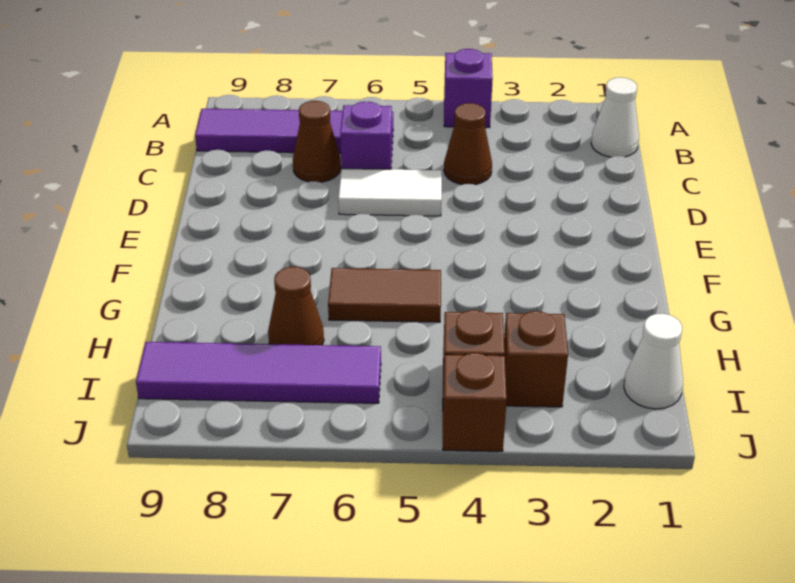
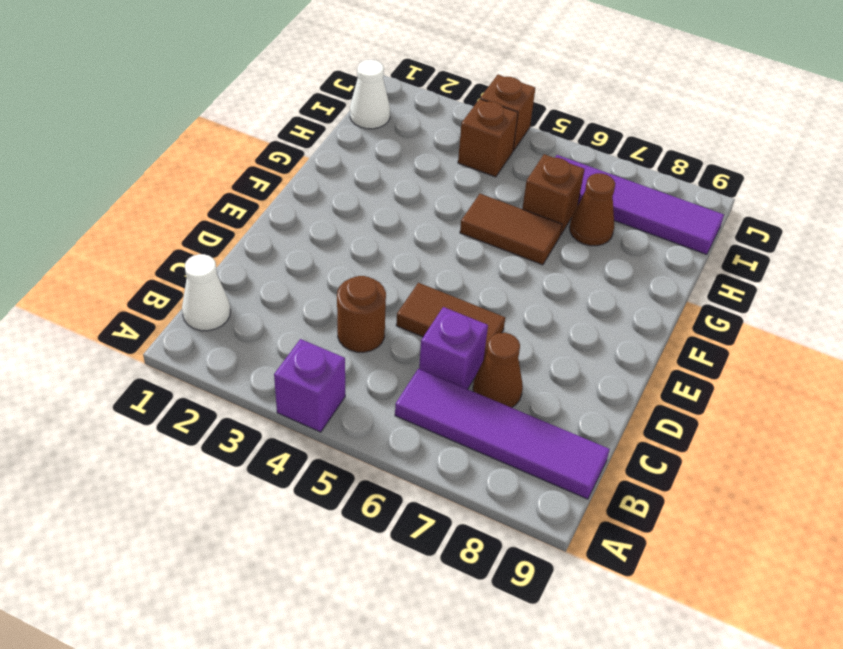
brown cone C4 level 1 -> brown round brick C4 level 1
white tile D5:D6 level 1 -> brown tile D5:D6 level 1
brown brick I3 level 1 -> brown brick H6 level 1

